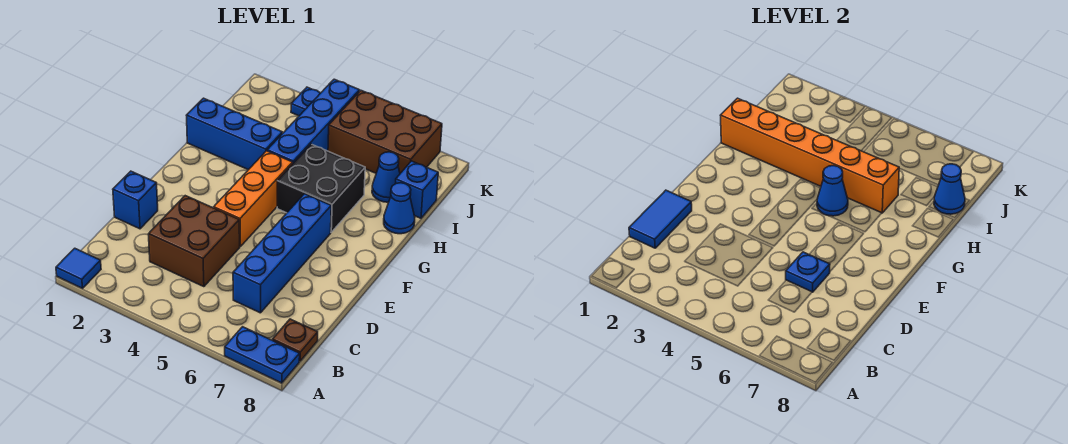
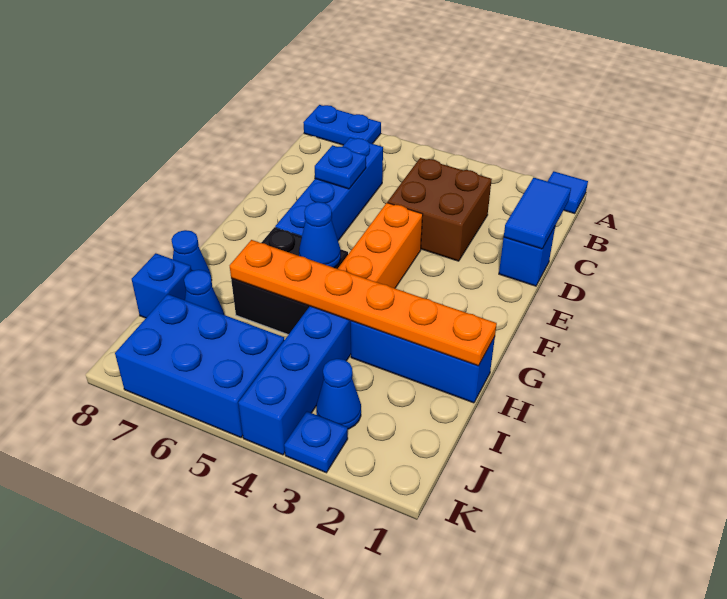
brown plate B8 level 1 -> none
orange brick H1:H6 level 2 -> orange plate H1:H6 level 2
blue cone I8 level 2 -> blue cone J3 level 1
brown brick J5:K7 level 1 -> blue brick J5:K7 level 1

